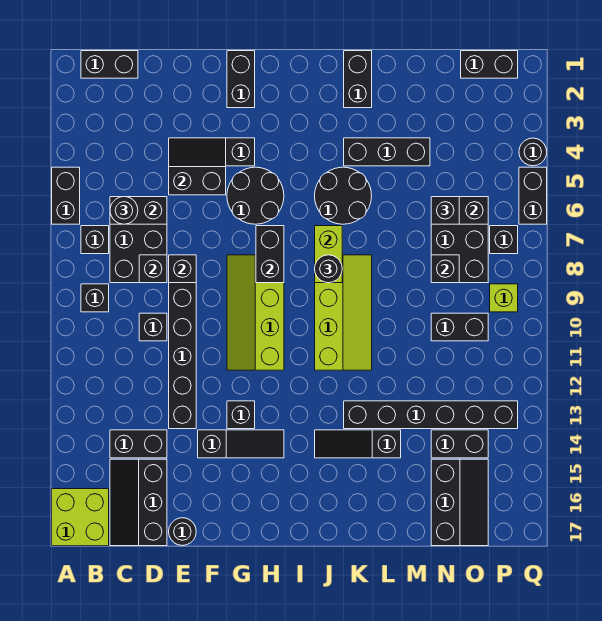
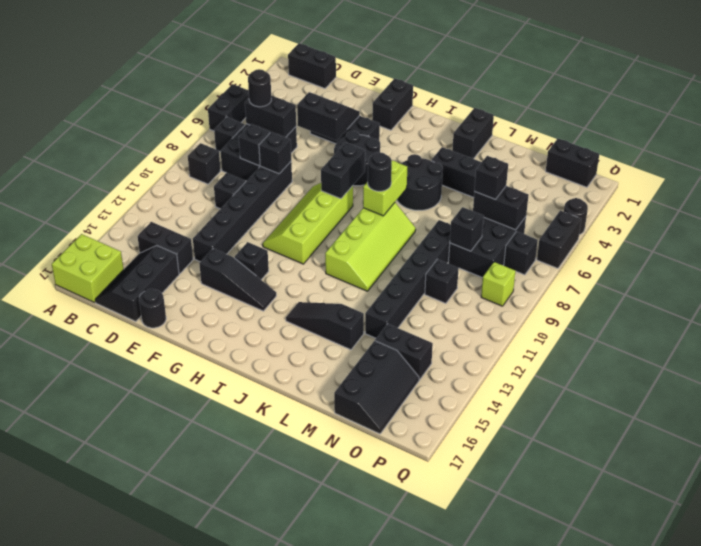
black brick K13:P13 level 1 -> black brick M8:M13 level 1
black brick N10:O10 level 1 -> black brick N10 level 1

